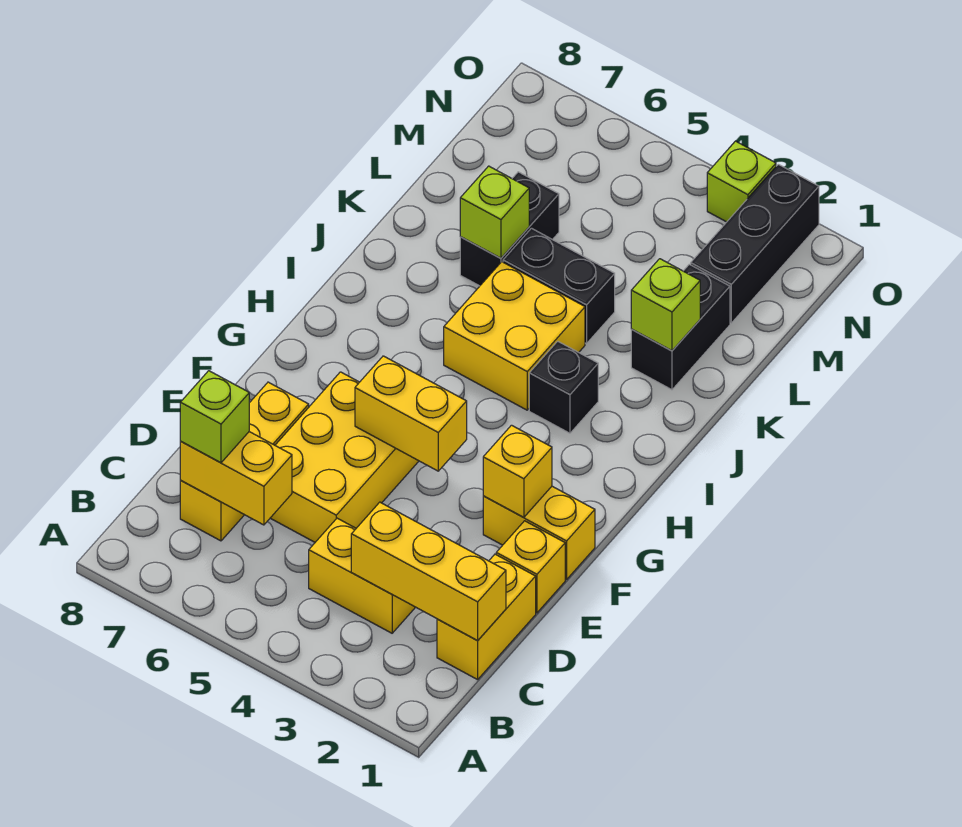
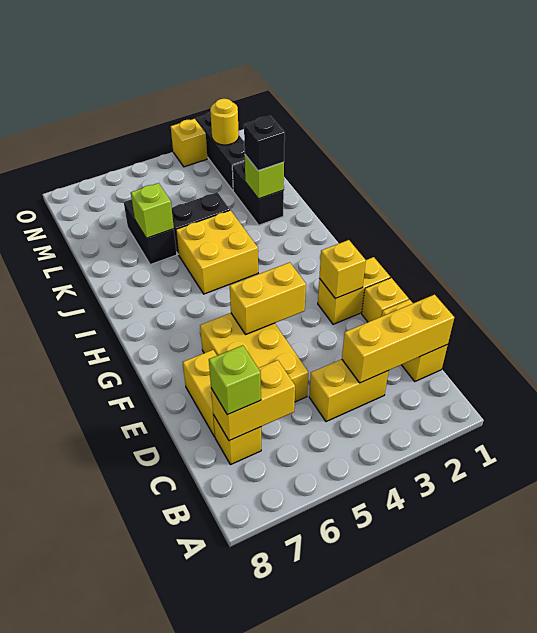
black brick I3 level 1 -> black brick K2 level 3
none -> yellow round brick N2 level 2
lime brick O3 level 1 -> yellow brick O3 level 1

